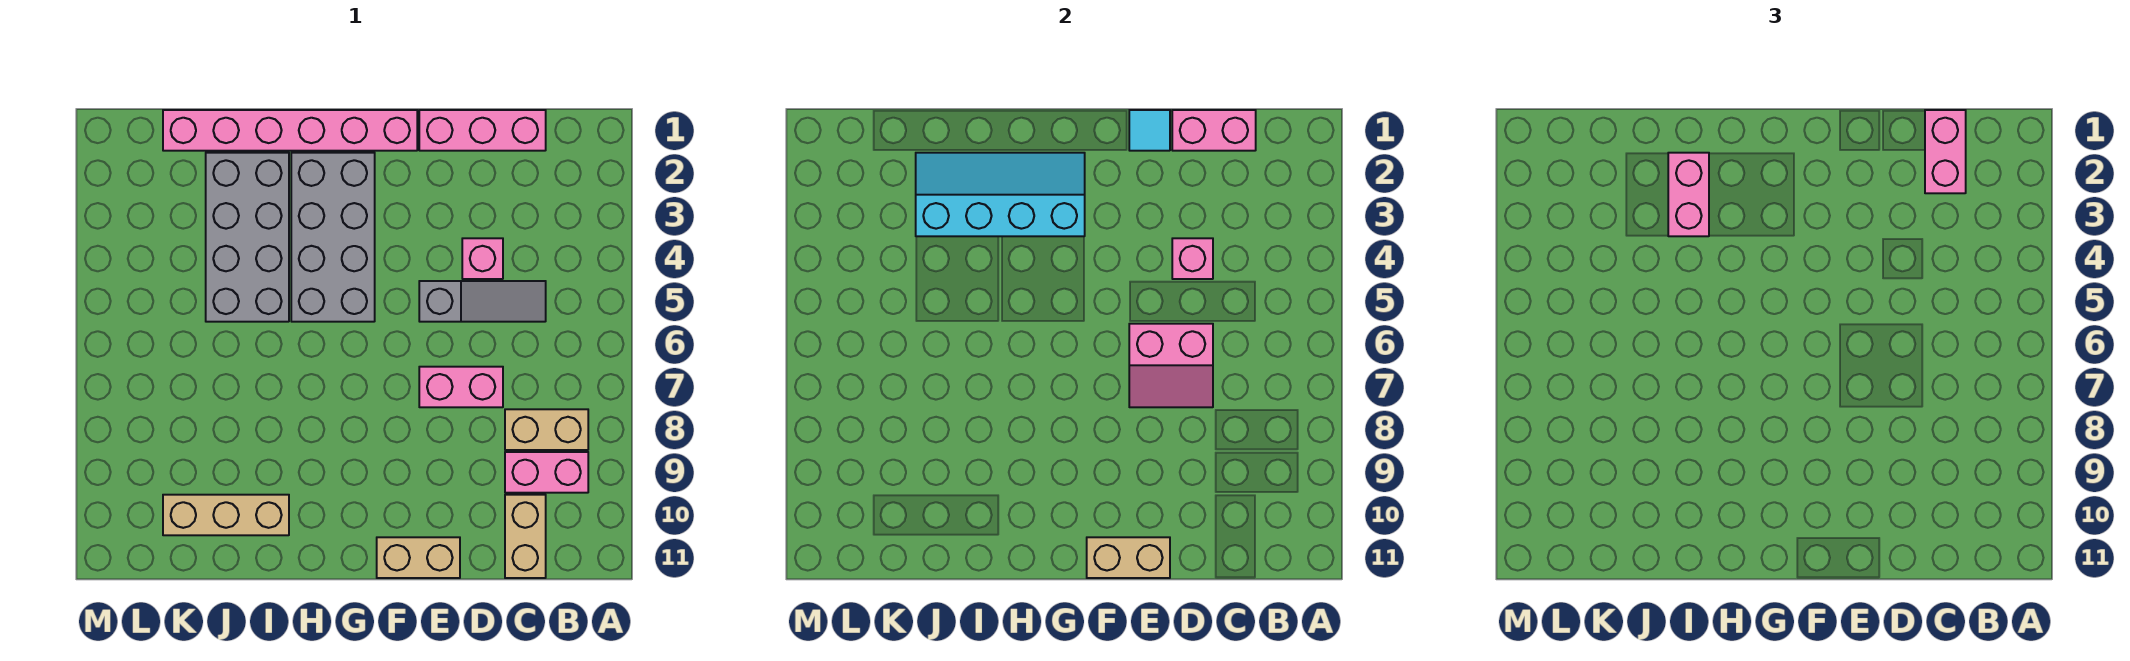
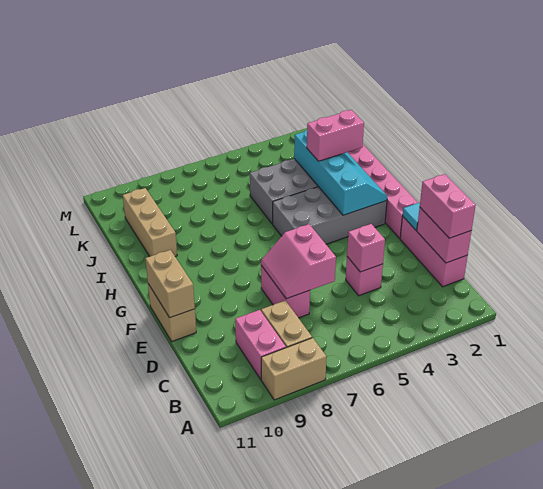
pink brick C1:C2 level 3 -> pink brick C1:D1 level 3
grey slope C5:E5 level 1 top E -> none
tan brick C10:C11 level 1 -> tan brick A8:A9 level 1

